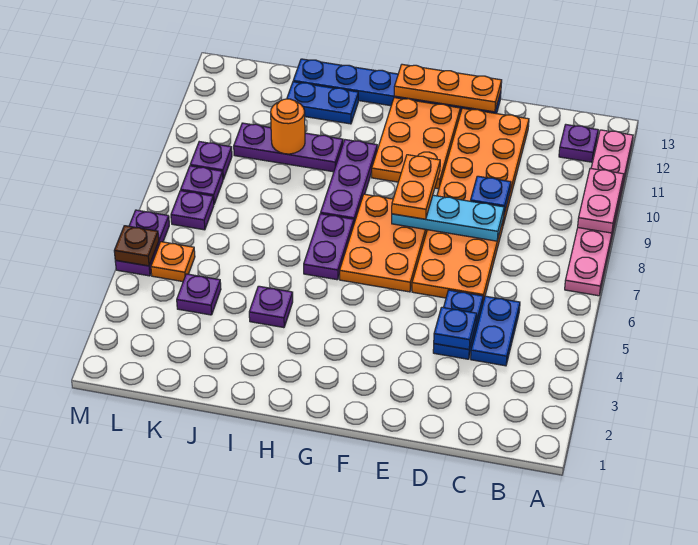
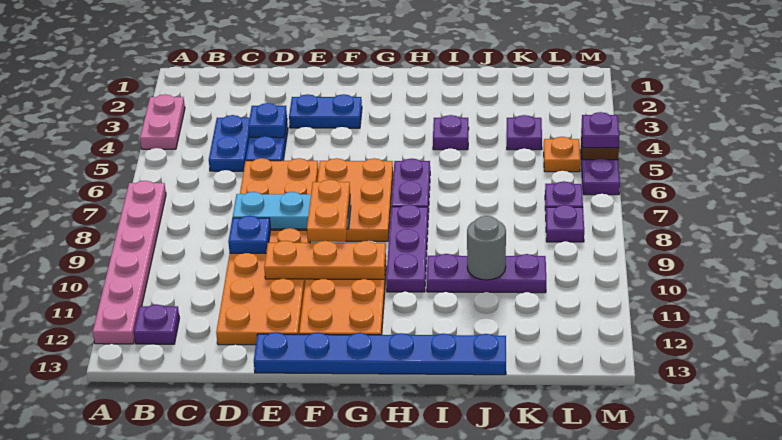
pink plate A9:A10 level 2 -> pink plate A3:A4 level 1
orange plate E13:G13 level 2 -> orange plate E10:G10 level 2
blue plate I12:J12 level 1 -> blue plate E3:F3 level 1
orange round brick J10 level 2 -> grey round brick J10 level 2
purple plate L9 level 1 -> purple plate M5 level 3

